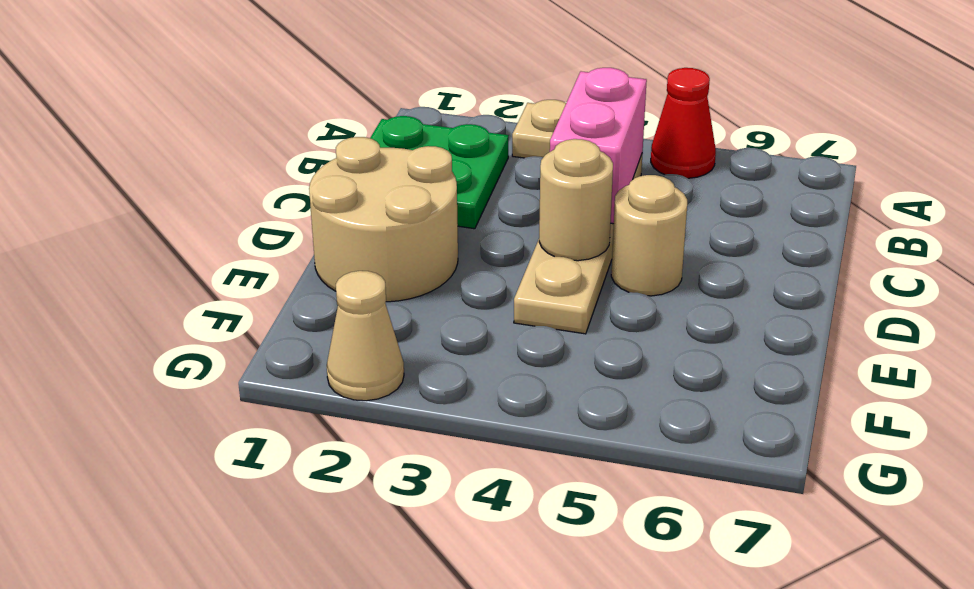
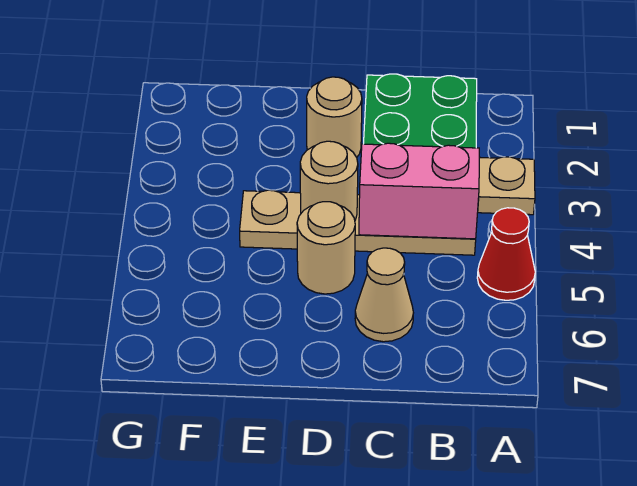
tan round brick D1:E2 level 1 -> tan round brick D2 level 1
tan cone G2 level 1 -> tan cone C6 level 1

